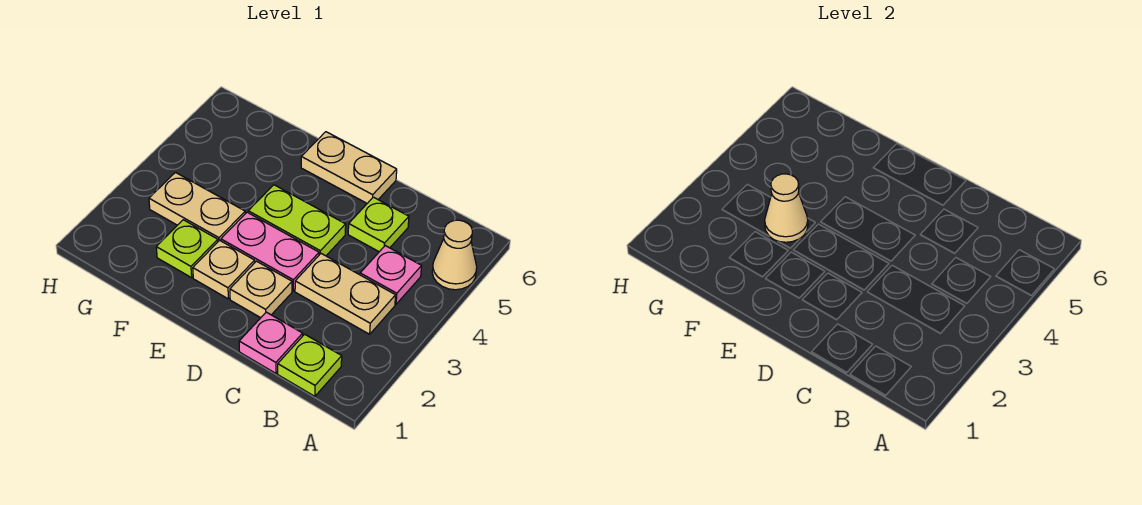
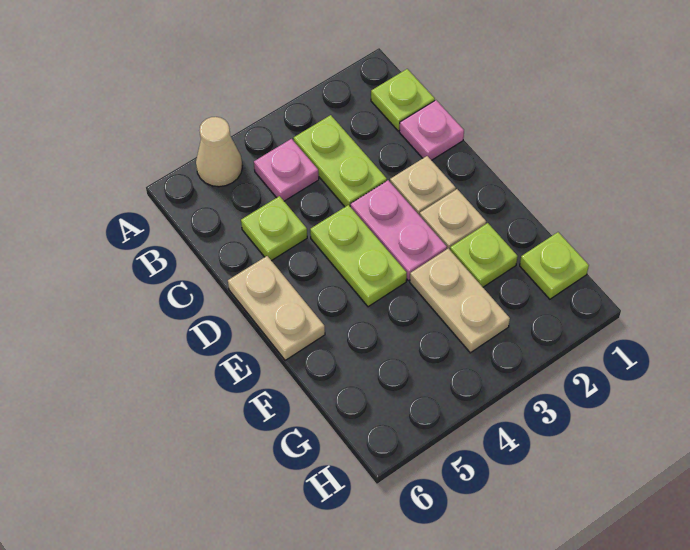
tan plate B3:C3 level 1 -> lime plate B3:C3 level 1
tan cone F3 level 2 -> none
none -> lime plate G1 level 1

